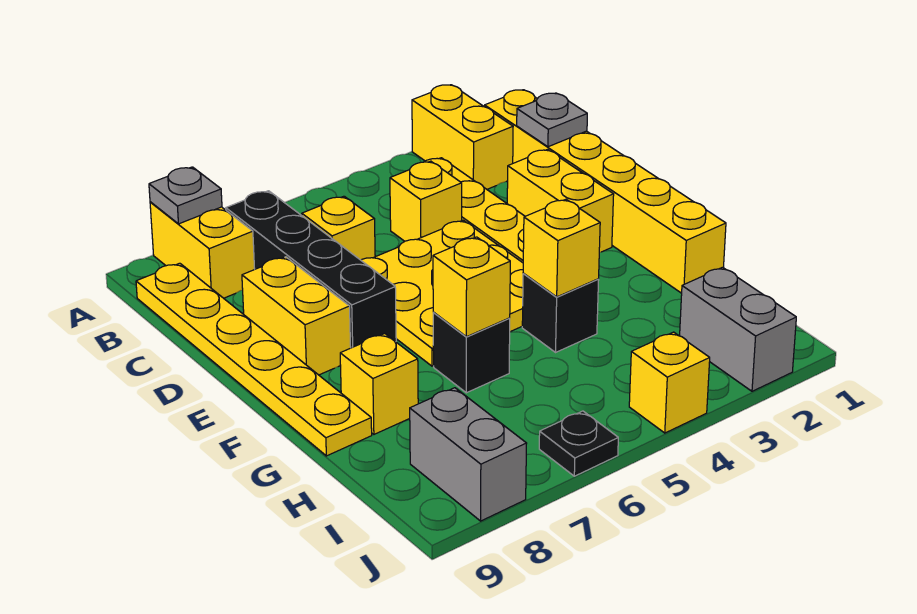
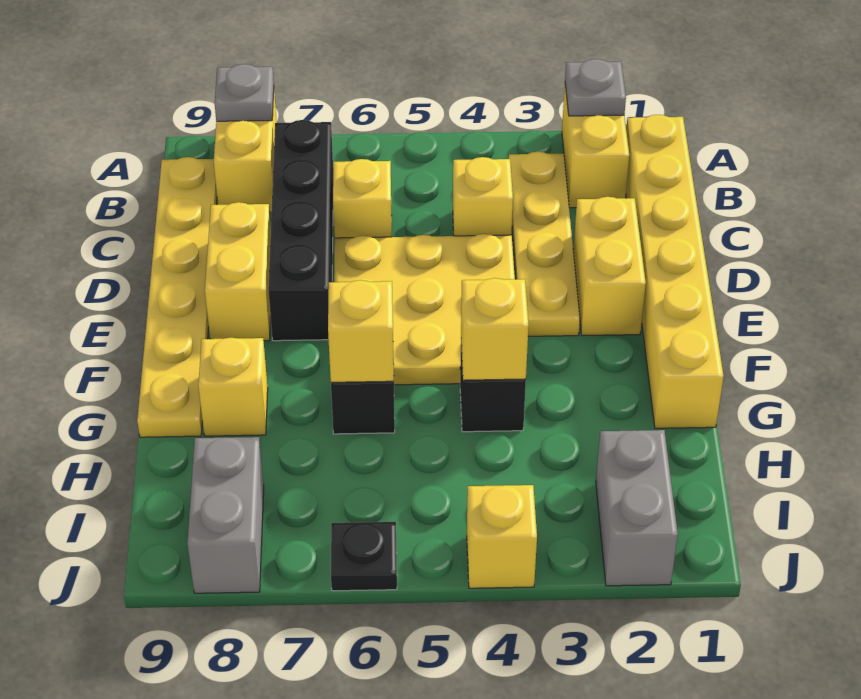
grey plate C1 level 2 -> grey plate A2 level 2

